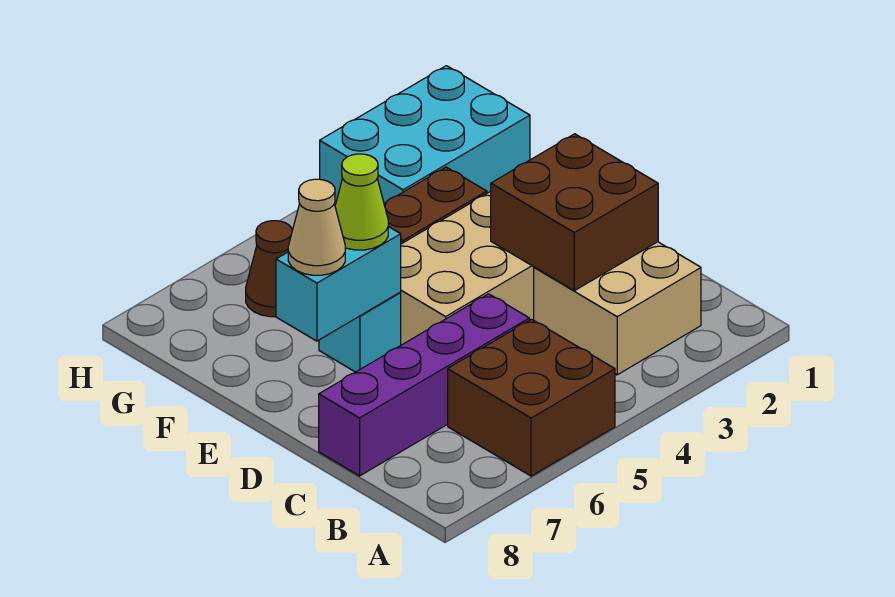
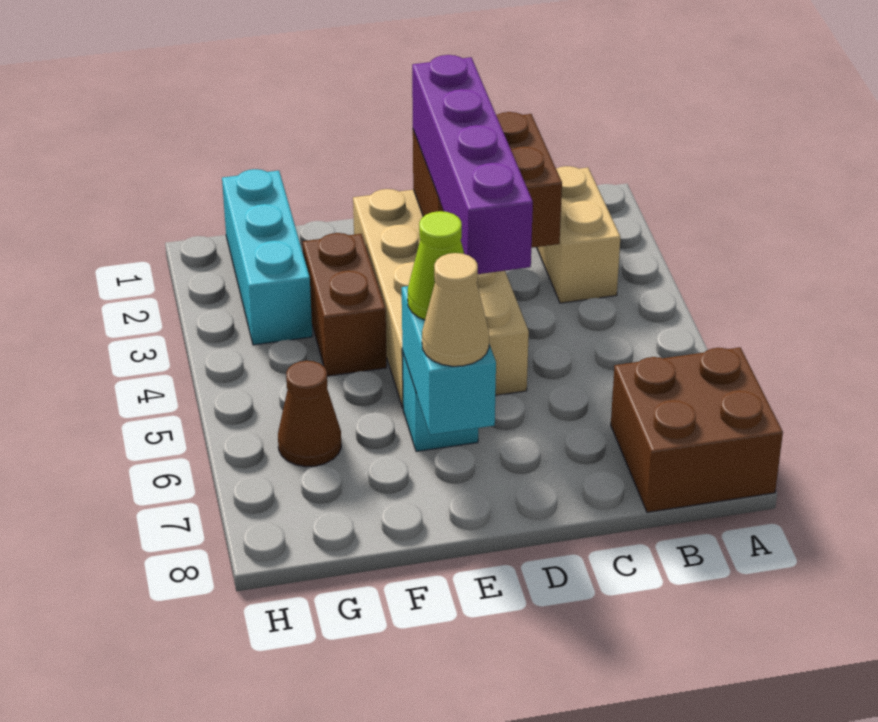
brown brick A5:B6 level 1 -> brown brick A7:B8 level 1
tan brick B2:C3 level 1 -> tan brick B2:B3 level 1
purple brick C5:C8 level 1 -> purple brick D2:D5 level 3
cyan brick G1:H3 level 1 -> cyan brick G1:G3 level 1

